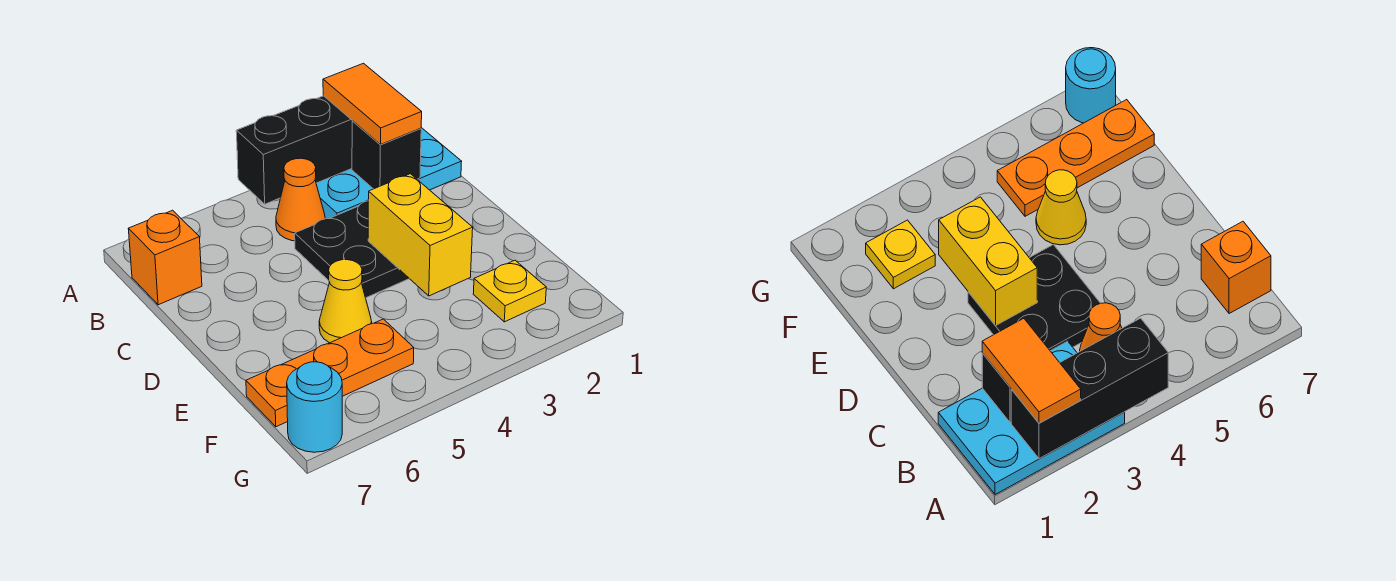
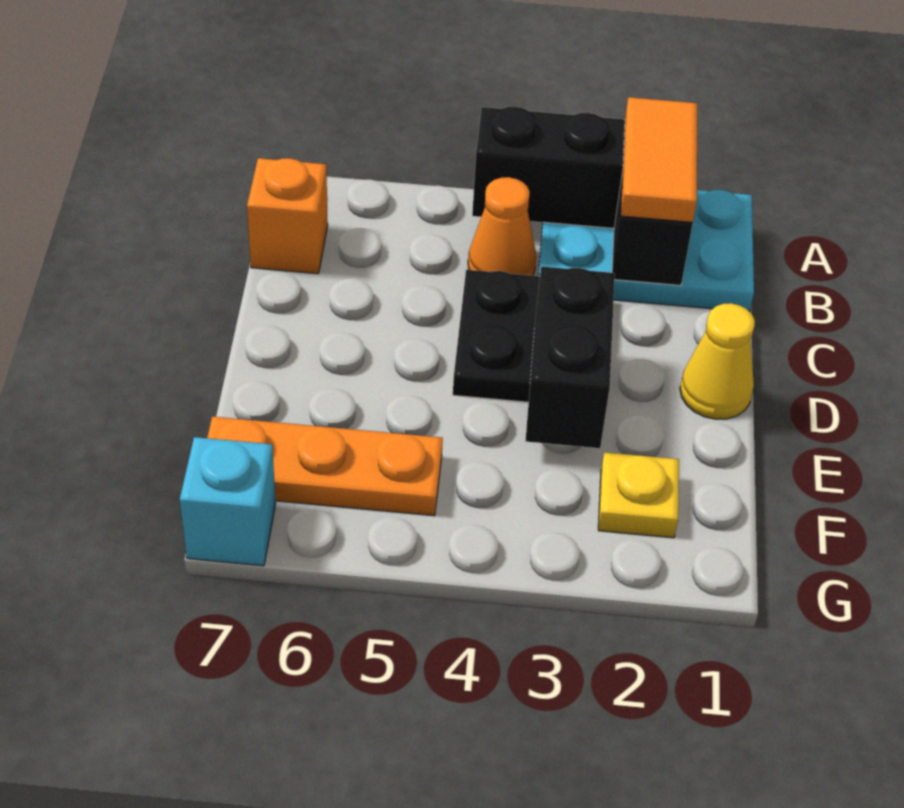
yellow brick D3:E3 level 2 -> black brick D3:E3 level 2
yellow cone E5 level 1 -> yellow cone D1 level 1
cyan round brick G7 level 1 -> cyan brick G7 level 1

